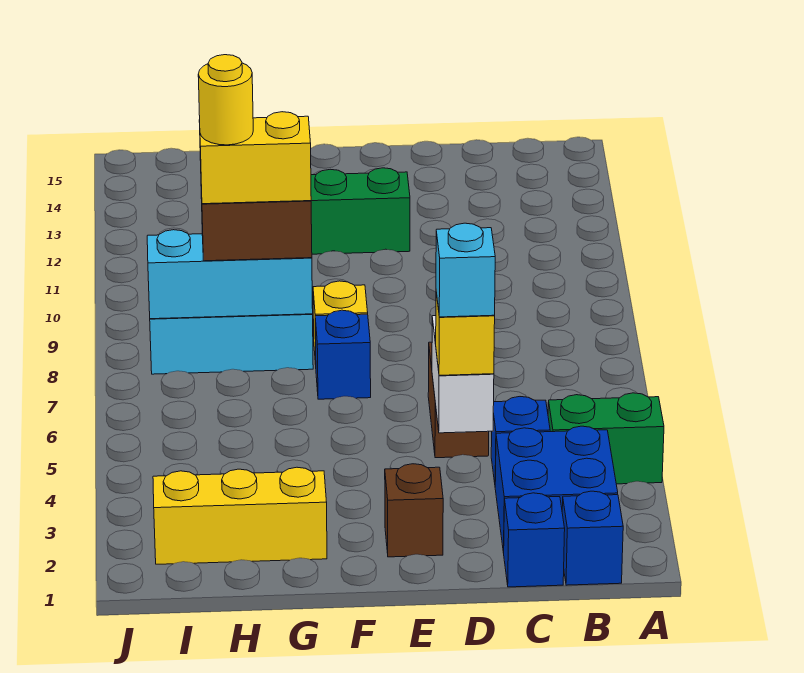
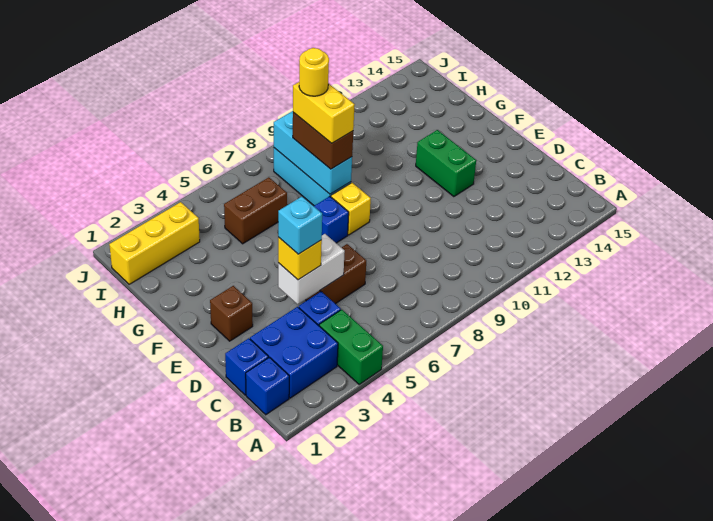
yellow brick G2:I2 level 1 -> yellow brick I1:I3 level 1
none -> brown brick H5:H6 level 1

